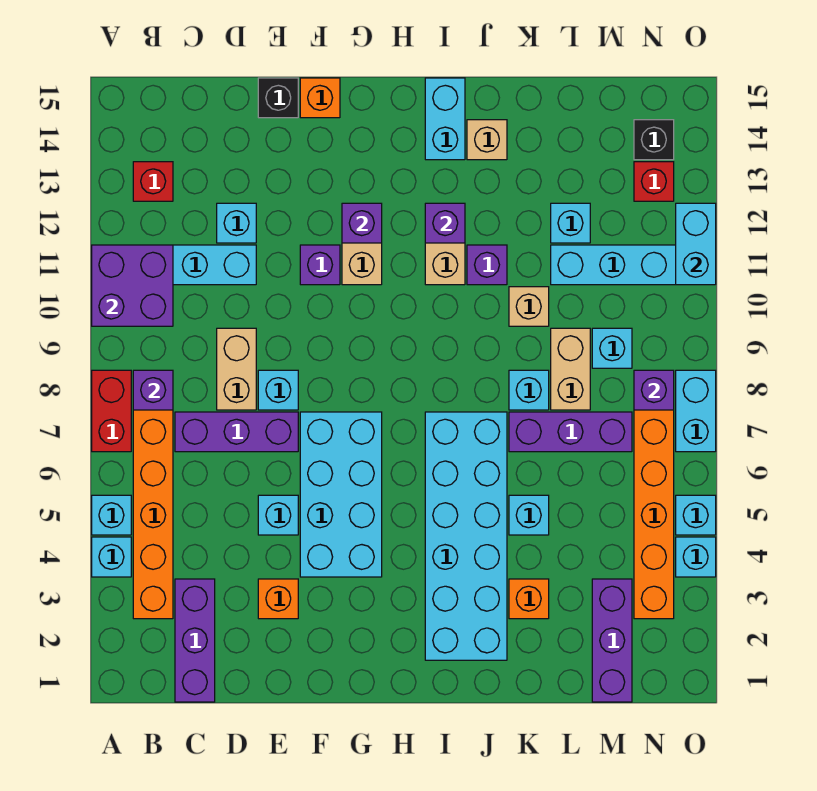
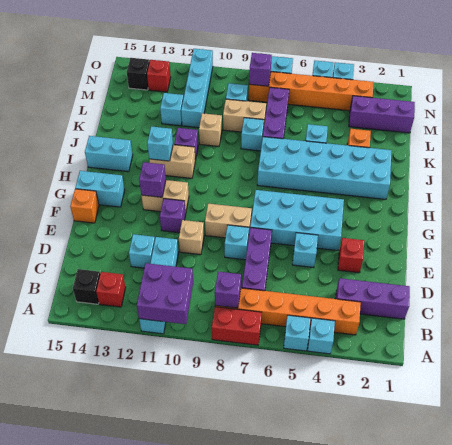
tan brick D8:D9 level 1 -> tan brick F8:F9 level 1
orange brick E3 level 1 -> red brick E3 level 1
black brick E15 level 1 -> black brick B14 level 1
purple brick I12 level 2 -> cyan brick I12 level 2
tan brick J14 level 1 -> tan brick E10 level 1
cyan brick O11:O12 level 2 -> cyan brick G14:G15 level 1

